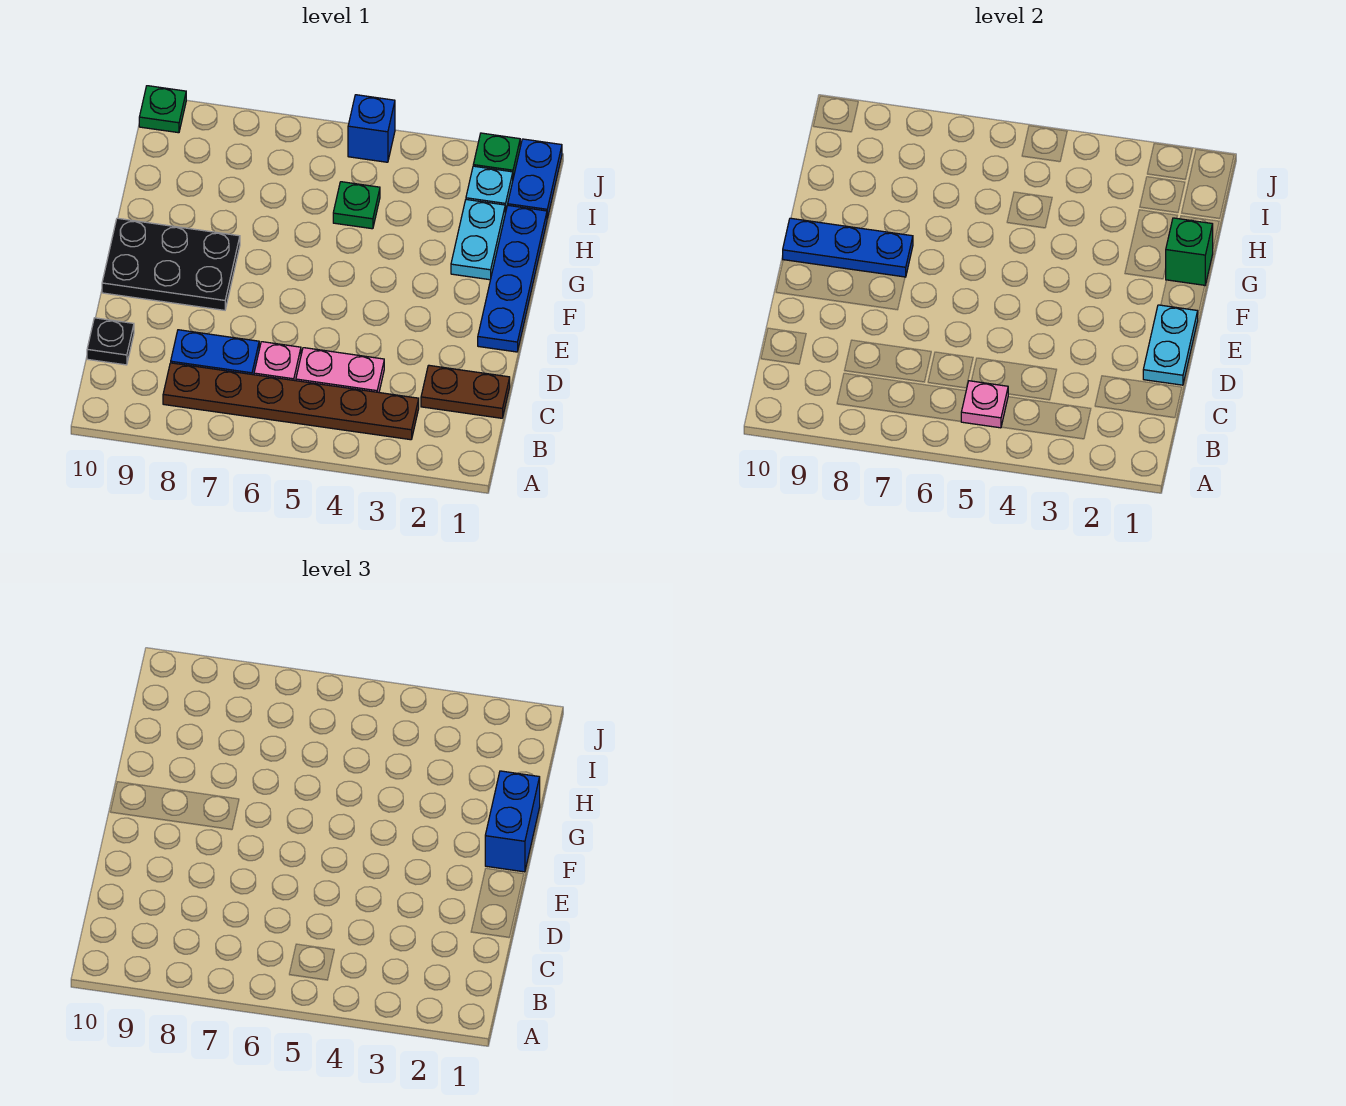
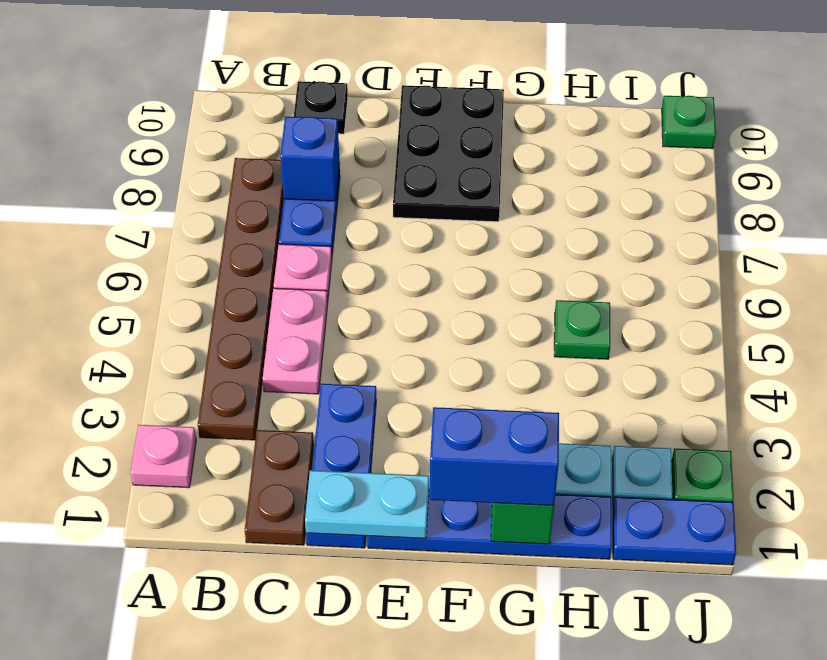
pink plate B5 level 2 -> pink plate A2 level 1
blue plate F8:F10 level 2 -> blue plate D1:D3 level 1
blue brick J5 level 1 -> blue brick C8 level 2

